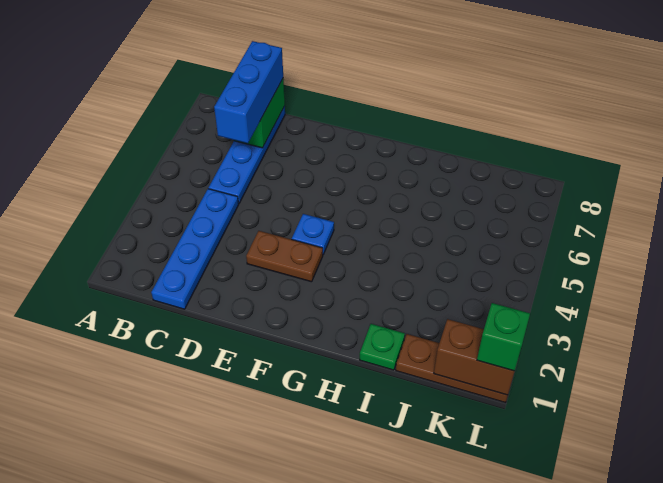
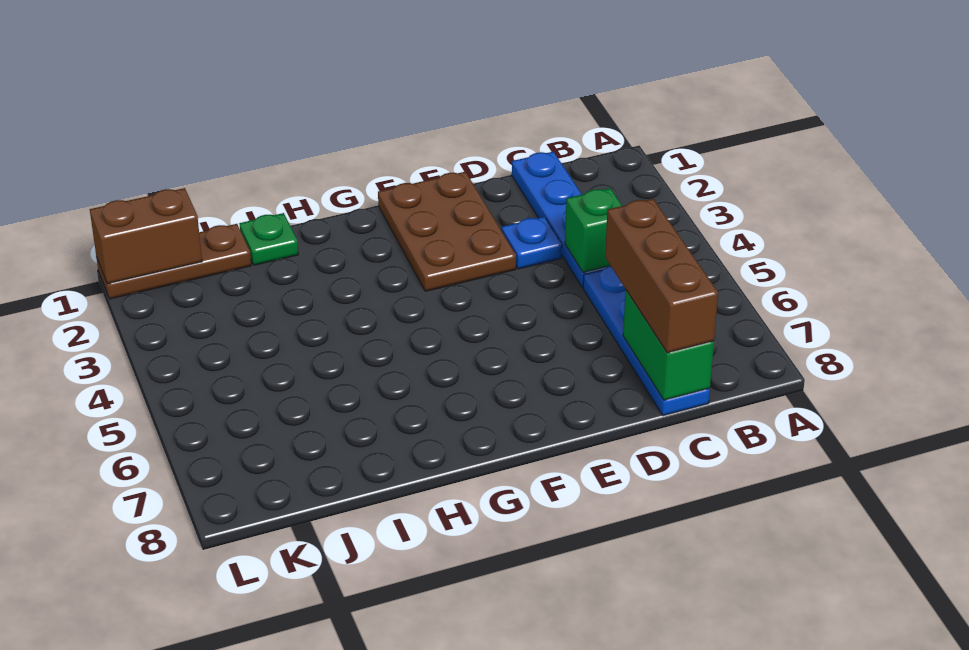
blue brick C6:C8 level 3 -> brown brick C6:C8 level 3
brown plate E3:F3 level 1 -> brown plate E1:F3 level 1
blue plate F4 level 1 -> blue plate D3 level 1
green brick L1 level 3 -> green brick C4 level 2

